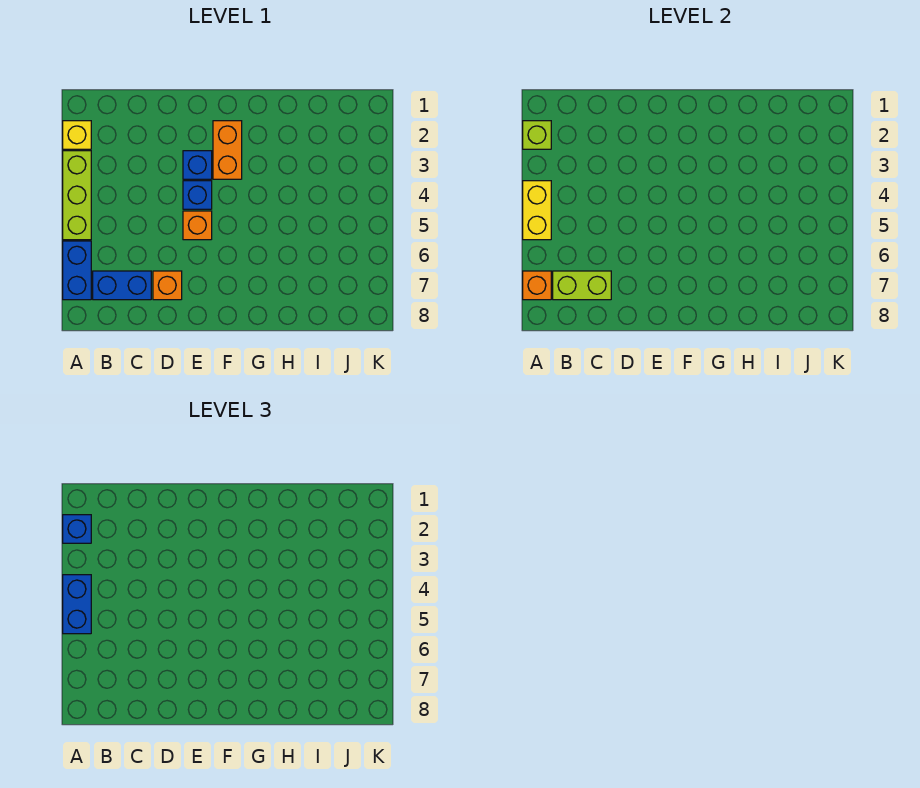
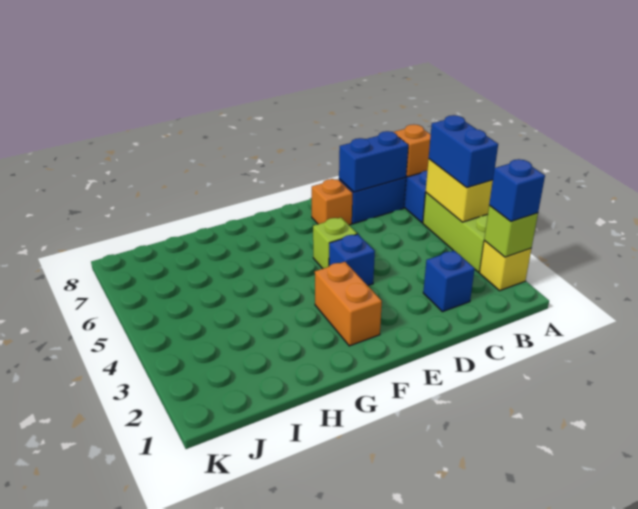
lime brick B7:C7 level 2 -> blue brick B7:C7 level 2
blue brick E3 level 1 -> blue brick C2 level 1
orange brick E5 level 1 -> lime brick E5 level 1

